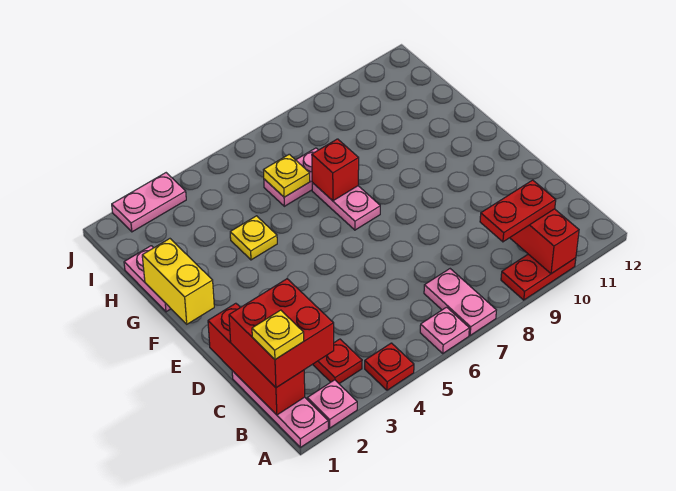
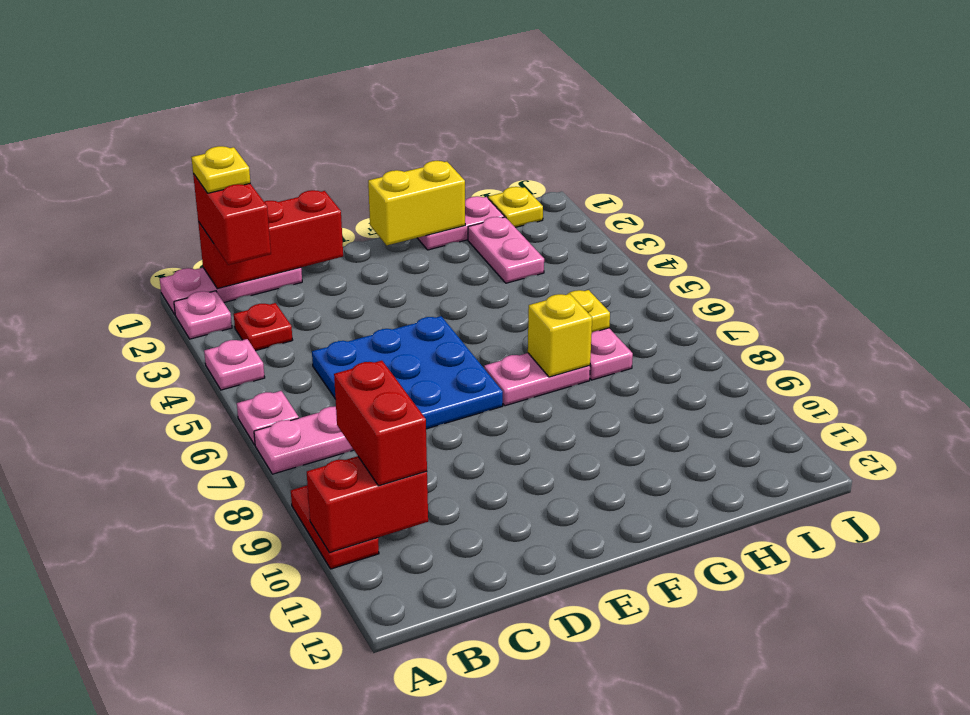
red plate A4 level 1 -> pink plate A4 level 1
red brick B1:C2 level 3 -> red brick B1:B2 level 3
red plate B9:B10 level 3 -> red brick B9:B10 level 3
none -> blue plate C5:E7 level 1
yellow plate G4 level 1 -> yellow plate I1 level 1
red brick G7 level 2 -> yellow brick G7 level 2
pink plate J2:J3 level 1 -> pink plate H2:H3 level 1

